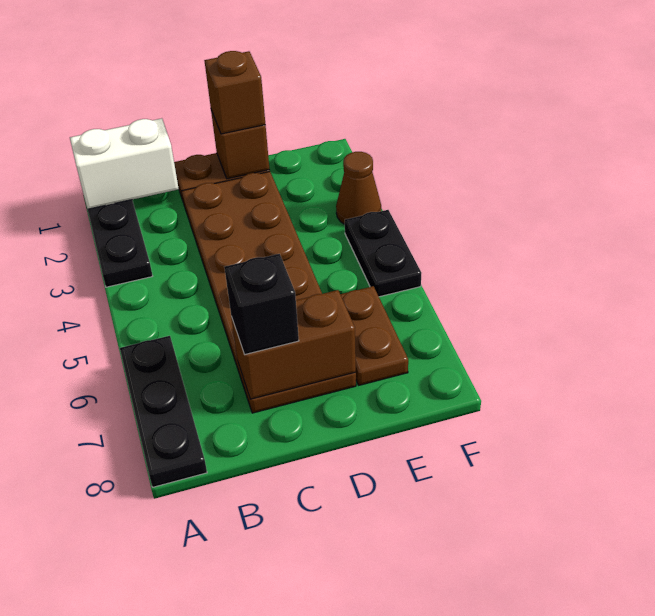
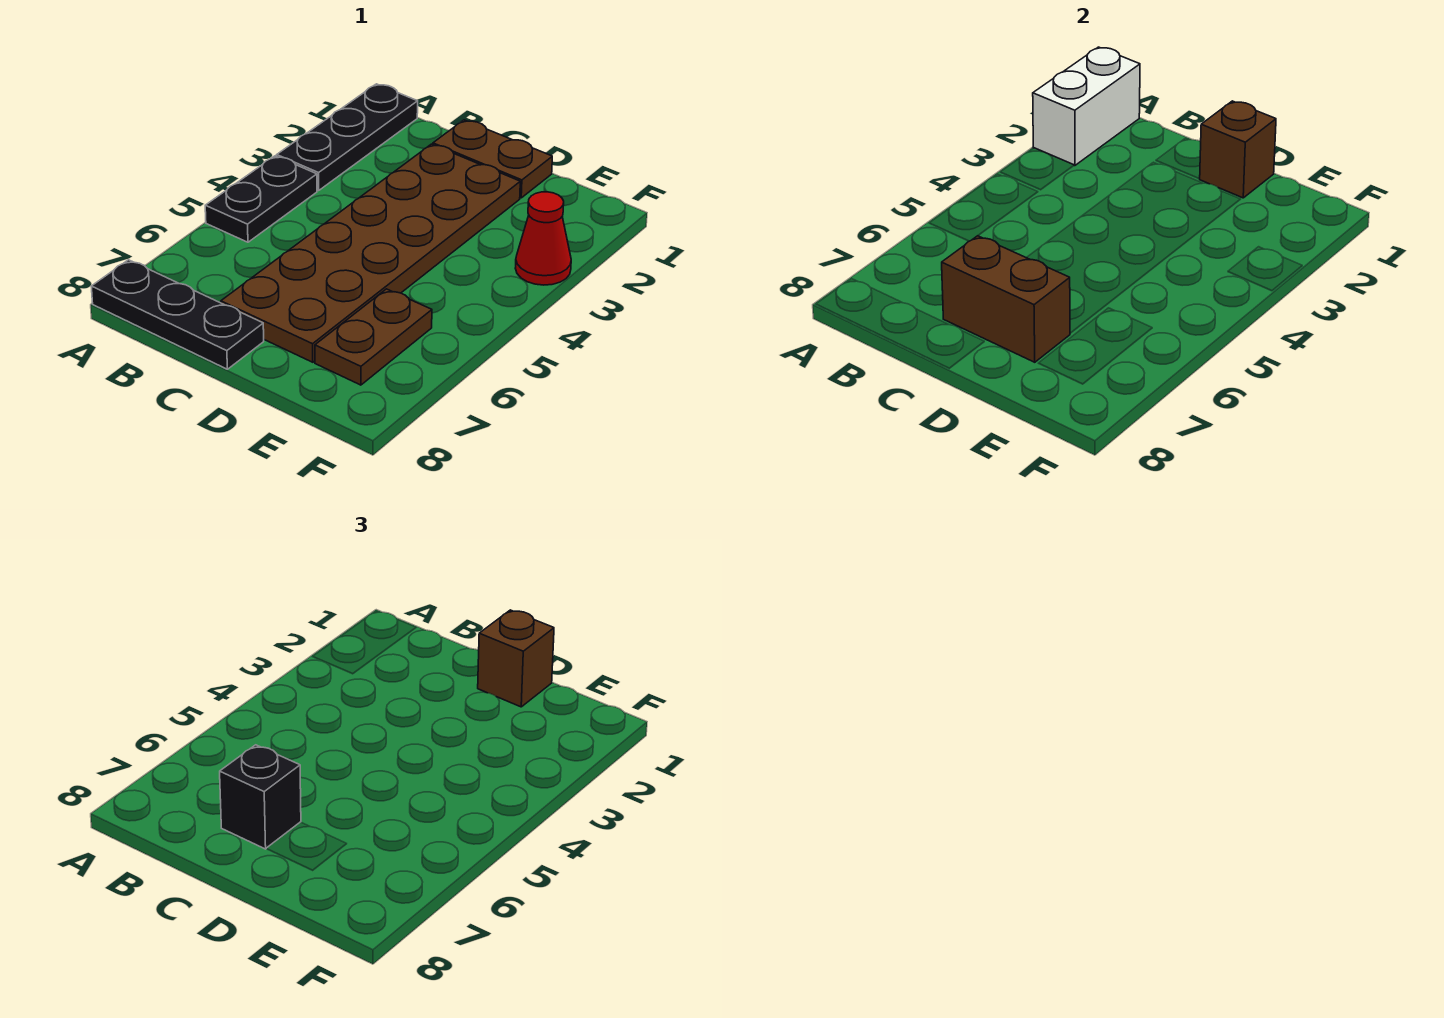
white brick A1:B1 level 2 -> white brick A1:A2 level 2
black plate A6:A8 level 1 -> black plate A8:C8 level 1
brown cone F3 level 1 -> red cone F3 level 1
black plate F4:F5 level 1 -> black plate A4:A5 level 1

